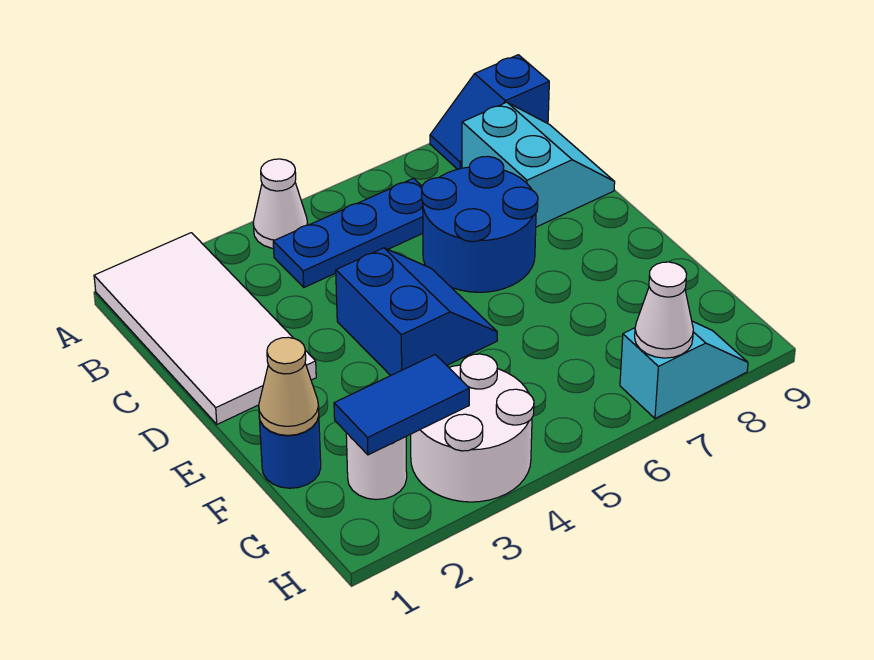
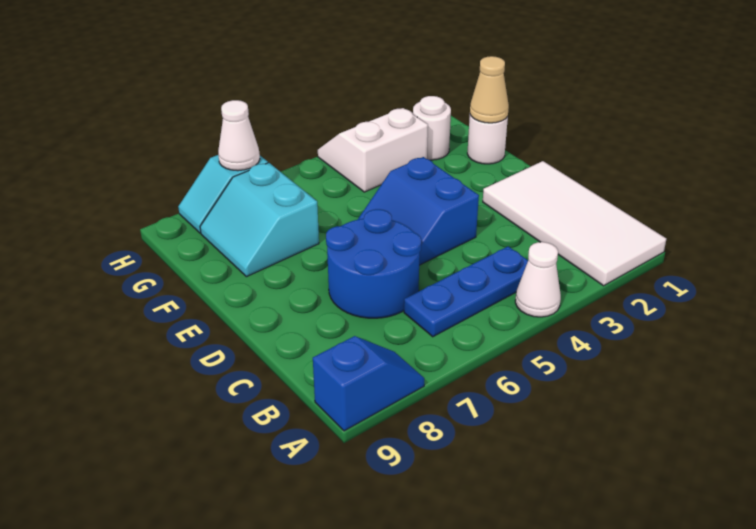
cyan slope B8:C9 level 1 top 8 -> cyan slope F7:G8 level 1 top 7
blue round brick F1 level 1 -> white round brick F1 level 1
blue tile G2:G3 level 2 -> none
white round brick G3:H4 level 1 -> white slope G3:H4 level 1 top G

